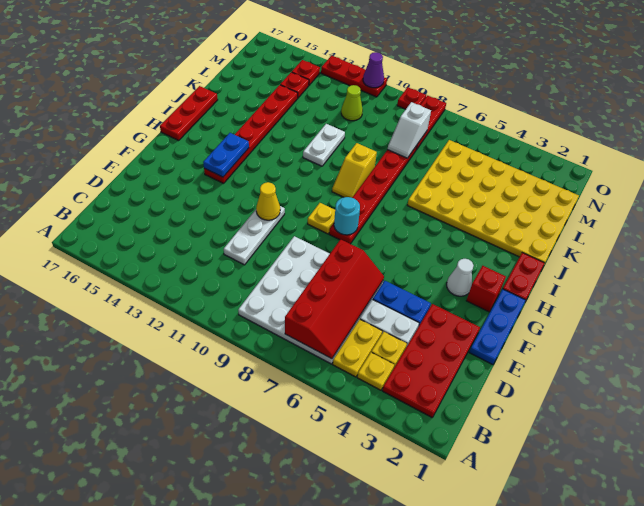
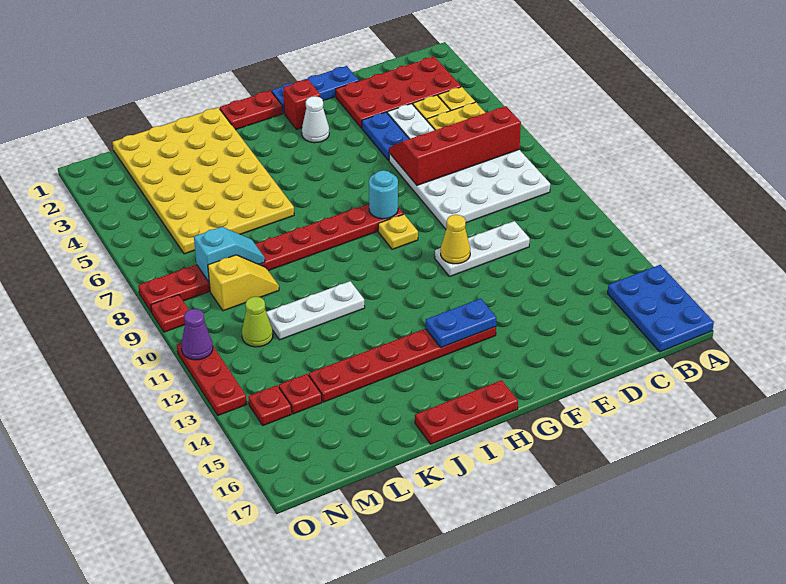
none -> blue plate A15:B17 level 1
yellow slope I9:J9 level 1 top J -> yellow slope L9:M9 level 1 top M
white plate J11:K11 level 1 -> white plate J11:L11 level 1
white slope L8:M8 level 2 top M -> cyan slope L8:M8 level 2 top M

